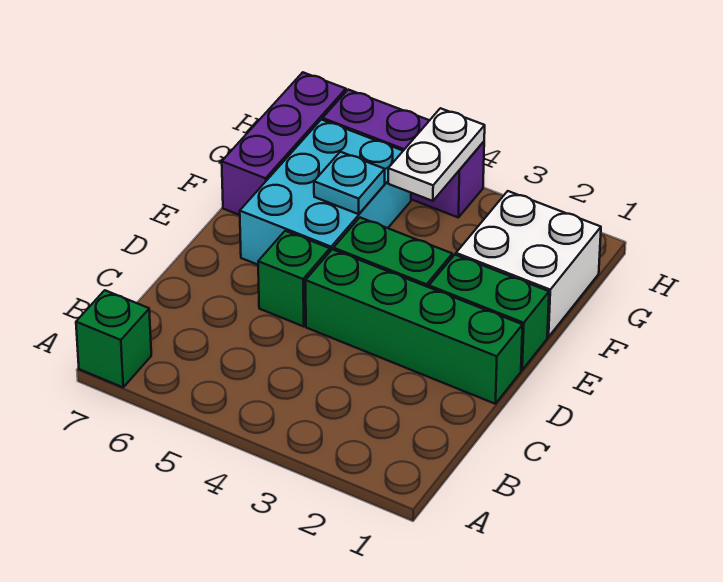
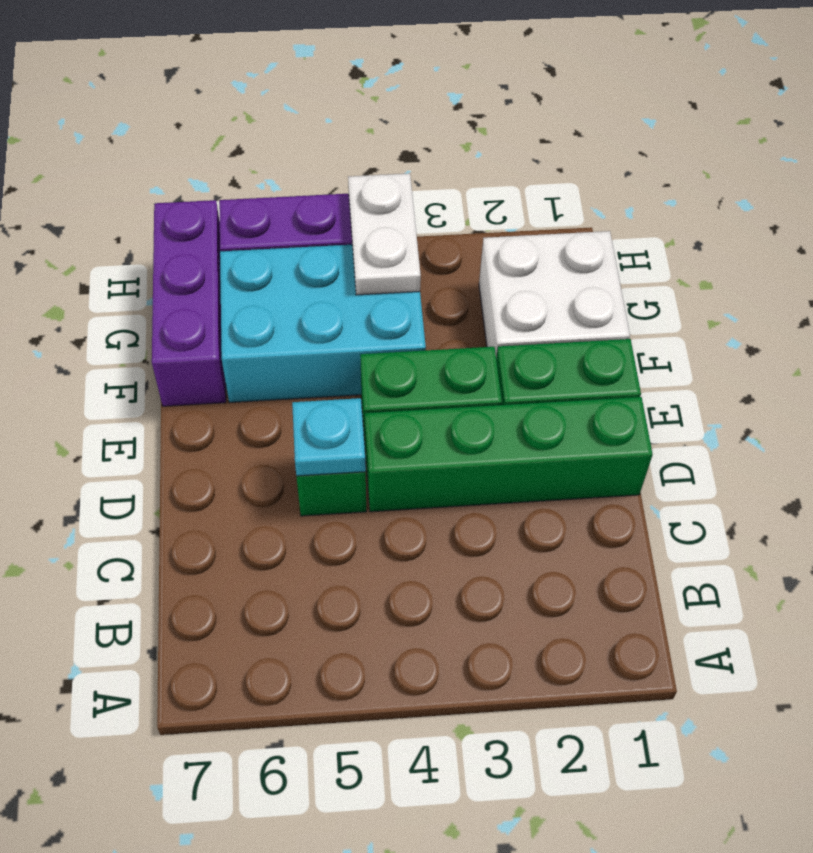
green brick A7 level 1 -> none
cyan brick E5:G6 level 1 -> cyan brick F4:G6 level 1
cyan plate F5 level 2 -> cyan plate D5 level 2

